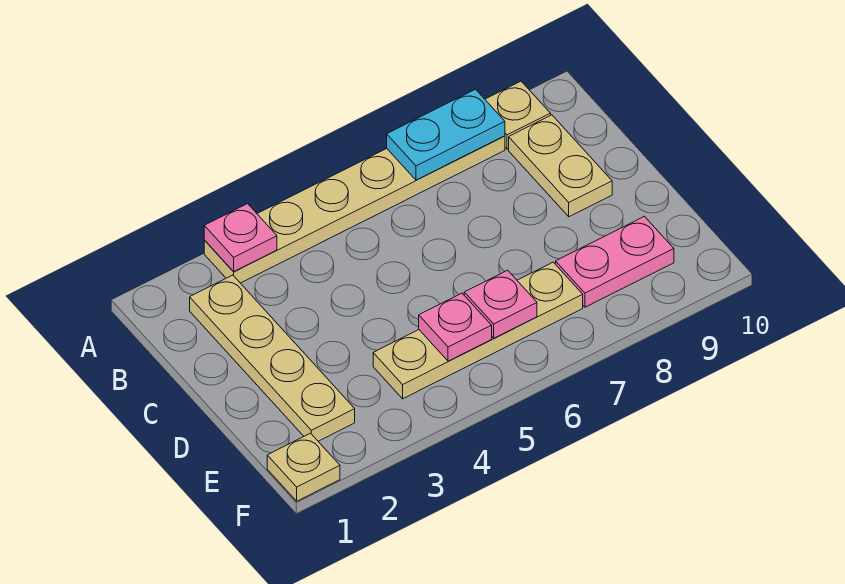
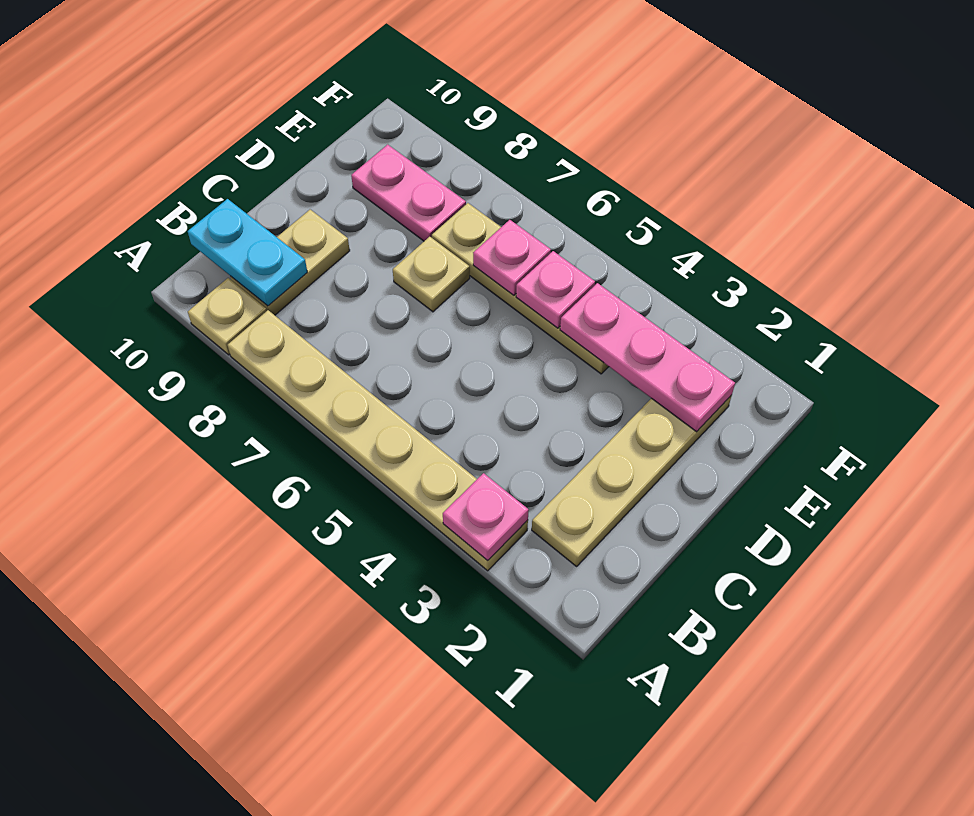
cyan plate A7:A8 level 2 -> cyan plate B9:B10 level 2
none -> pink plate E2:E4 level 2
tan plate F1 level 1 -> tan plate D7 level 1

